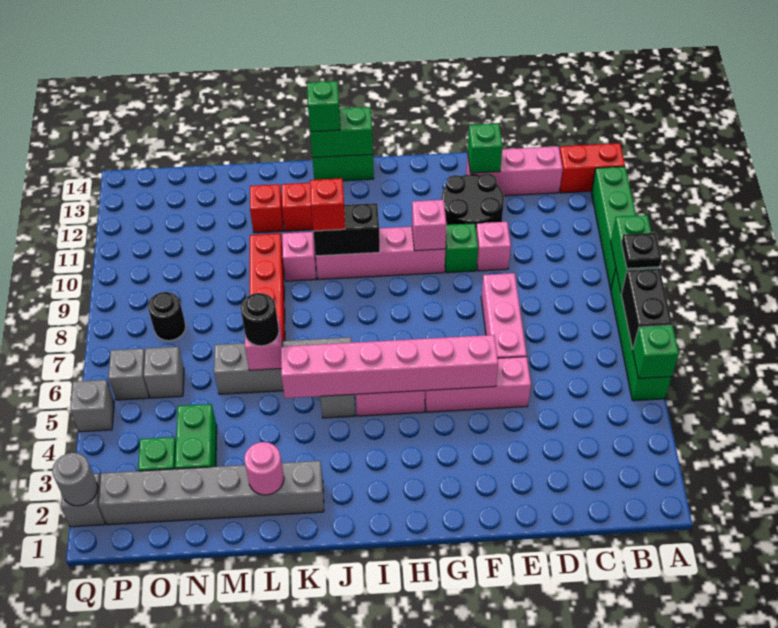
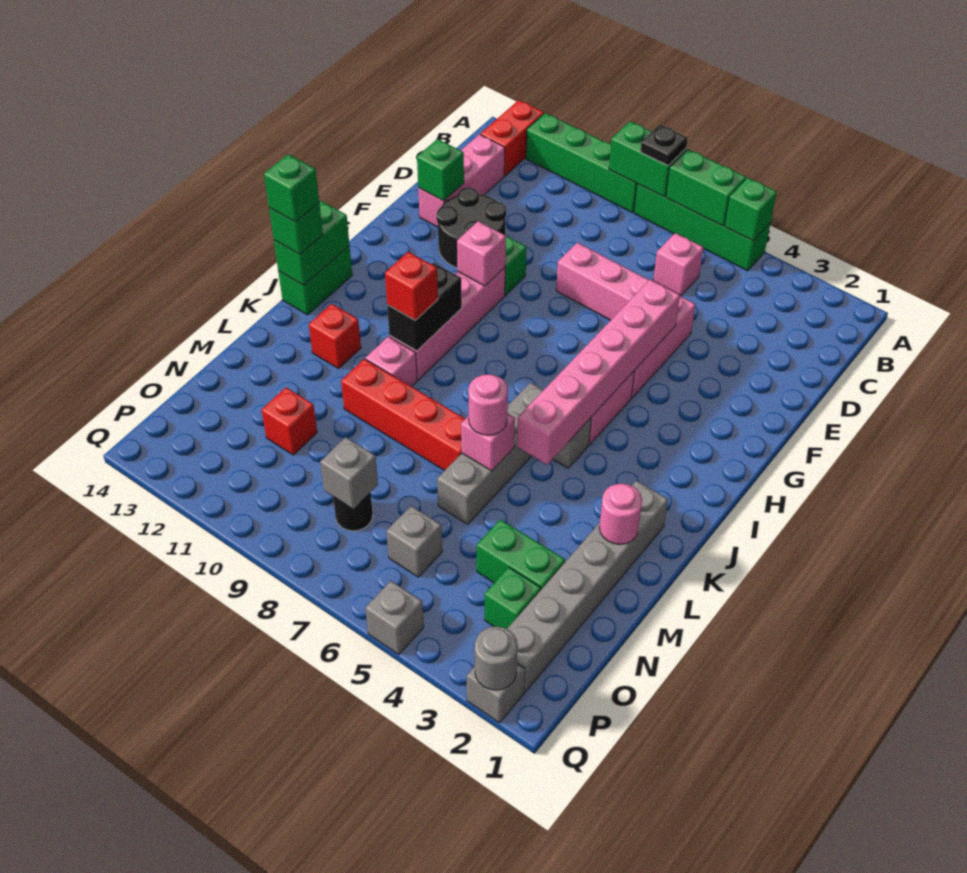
black brick A6:A7 level 2 -> green brick A6:A7 level 2
pink brick E10 level 1 -> pink brick C6 level 1
none -> green brick J14 level 4
black round brick L6 level 3 -> pink round brick L6 level 3
red brick L12 level 1 -> red brick N11 level 1
grey brick P6 level 1 -> grey brick O8 level 2

